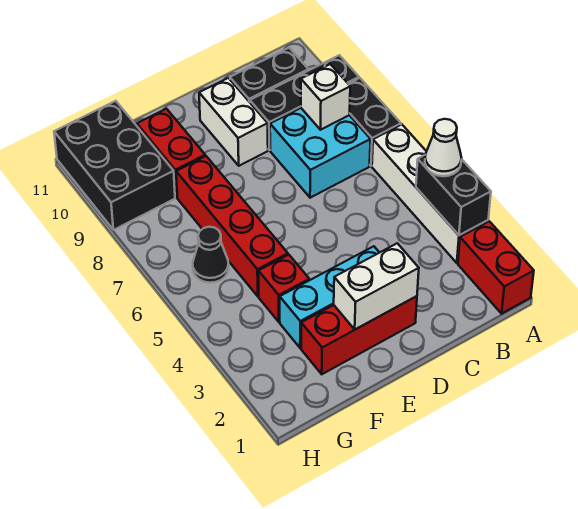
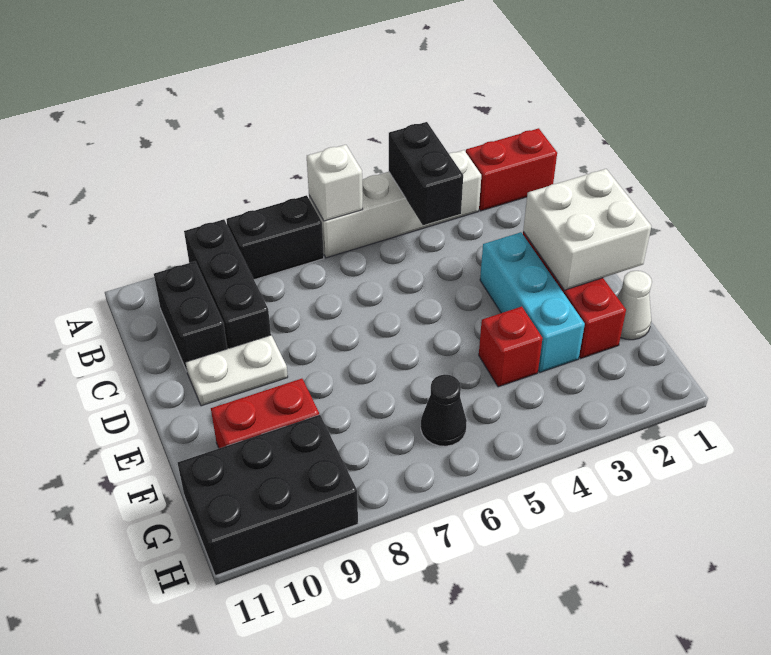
black brick A3:A4 level 2 -> black brick A4:B4 level 2
white cone A4 level 3 -> white cone F1 level 1
cyan brick B7:C8 level 1 -> none
white brick B8 level 2 -> white brick A6 level 2
white brick D2:E2 level 2 -> white brick D1:E2 level 2
white brick D9:D10 level 1 -> white plate D9:D10 level 1
red brick F5:F8 level 1 -> none

